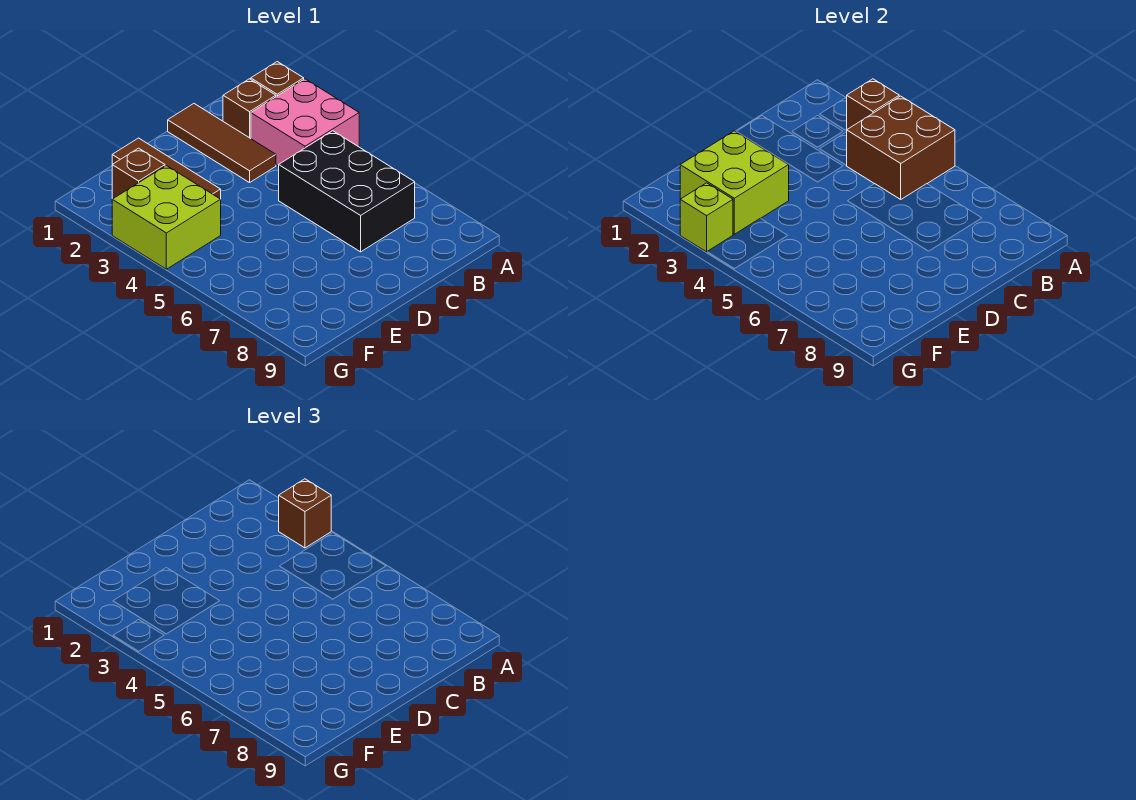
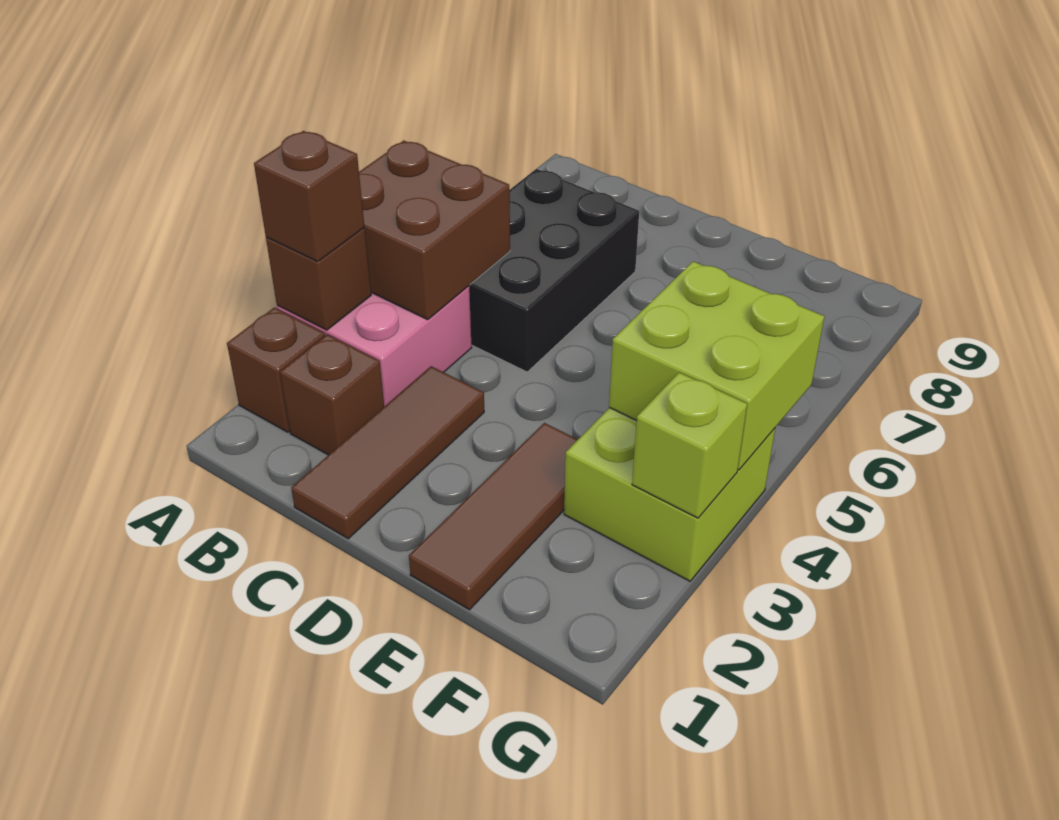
lime brick E2:F3 level 2 -> lime brick F4:G5 level 2
brown brick F2 level 1 -> none

